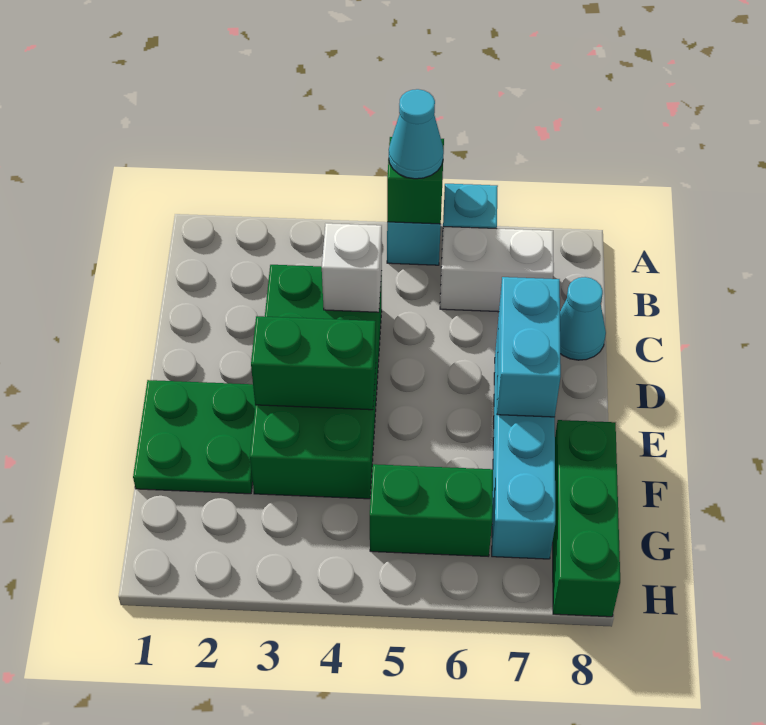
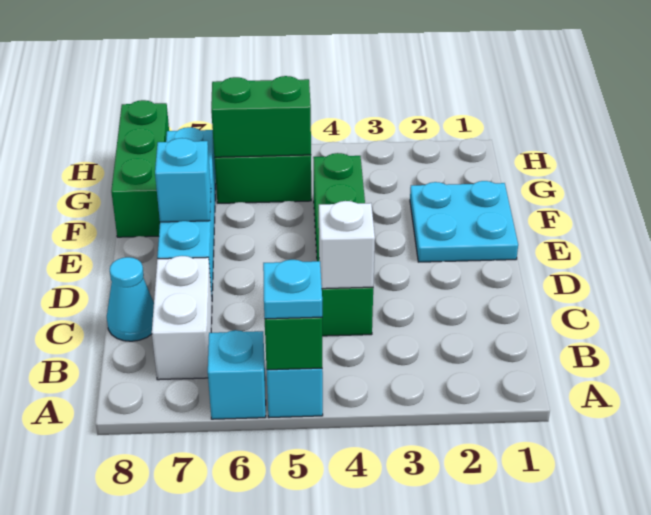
cyan cone A5 level 3 -> cyan plate A5 level 3
white brick B6:B7 level 1 -> white brick B7:C7 level 1
green brick C3:F4 level 1 -> green brick C4:F4 level 1
cyan brick D7:E7 level 2 -> cyan brick E7 level 2
green plate E1:F2 level 1 -> cyan plate E1:F2 level 1
green brick E3:E4 level 2 -> green brick G5:G6 level 2

